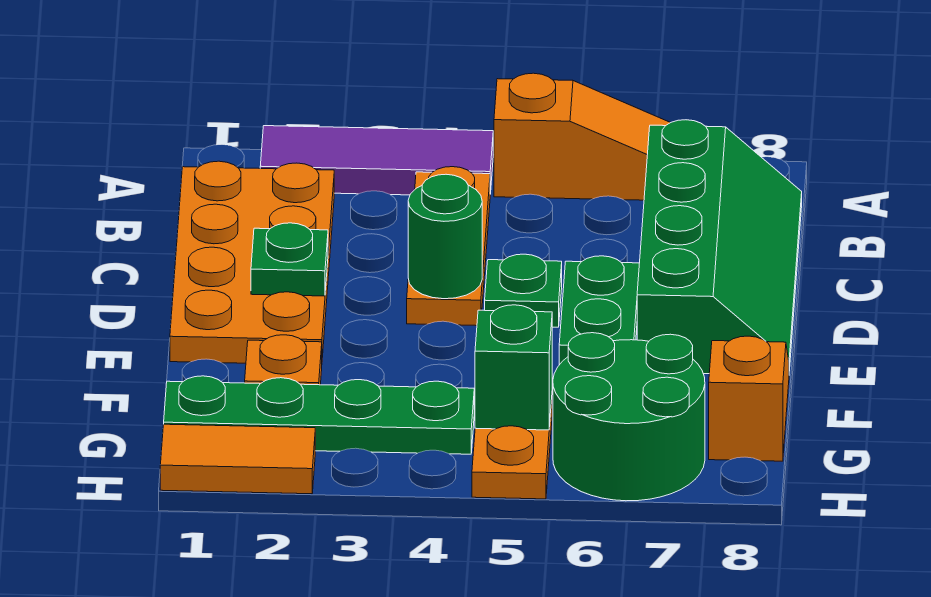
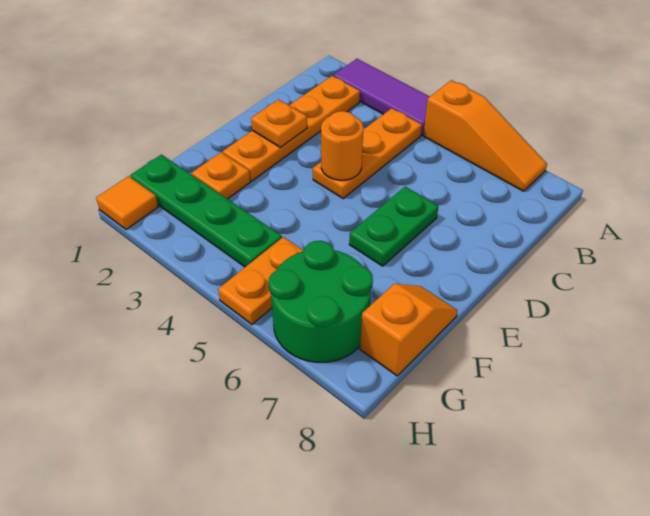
orange plate B1:E2 level 1 -> orange plate B2:E2 level 1
green slope B7:E8 level 1 top 7 -> none
green plate D2 level 2 -> orange plate D2 level 2
green round brick D4 level 2 -> orange round brick D4 level 2
green plate D5 level 1 -> none
green brick G5 level 2 -> none
orange tile H1:H2 level 1 -> orange tile H1 level 1

